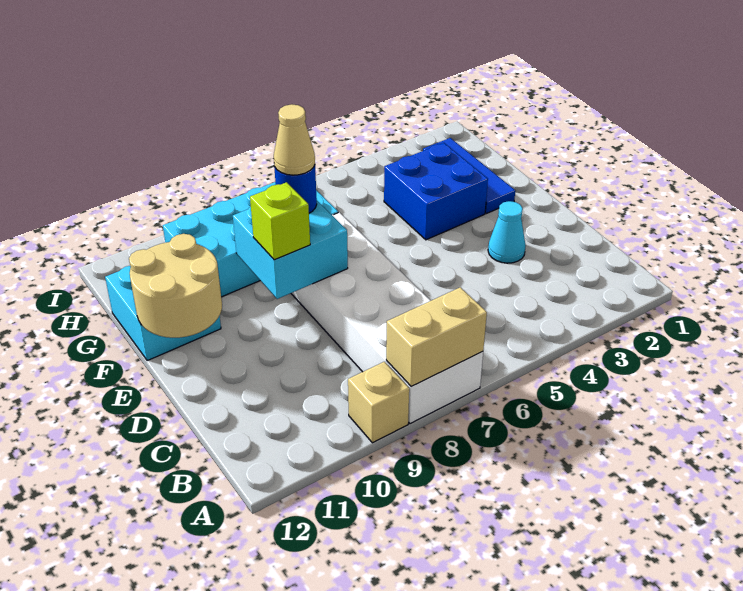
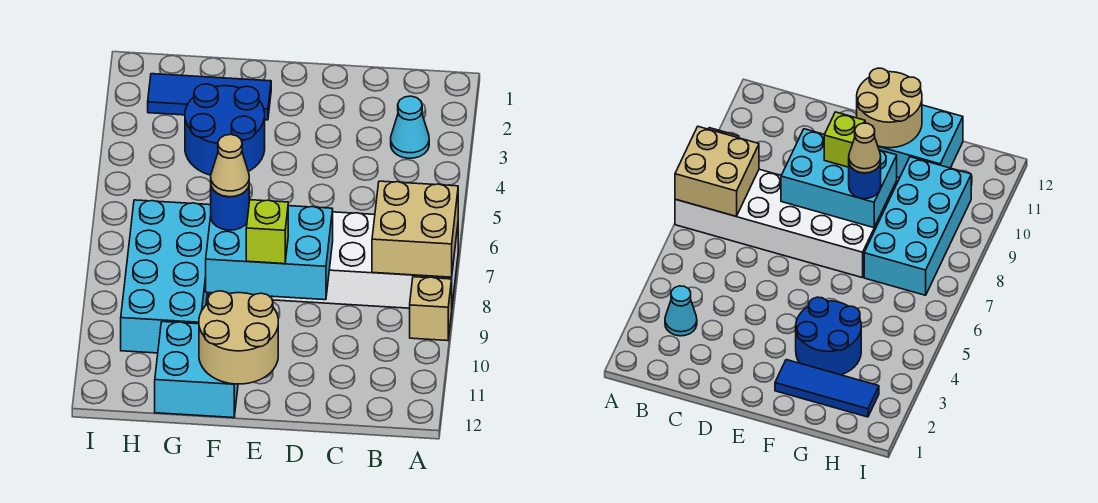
tan brick A7:A8 level 2 -> tan brick A7:B8 level 2
cyan cone D3 level 1 -> cyan cone B3 level 1
cyan brick E8:F9 level 2 -> cyan brick D8:F9 level 2
blue brick F3:G4 level 1 -> blue round brick F3:G4 level 1

